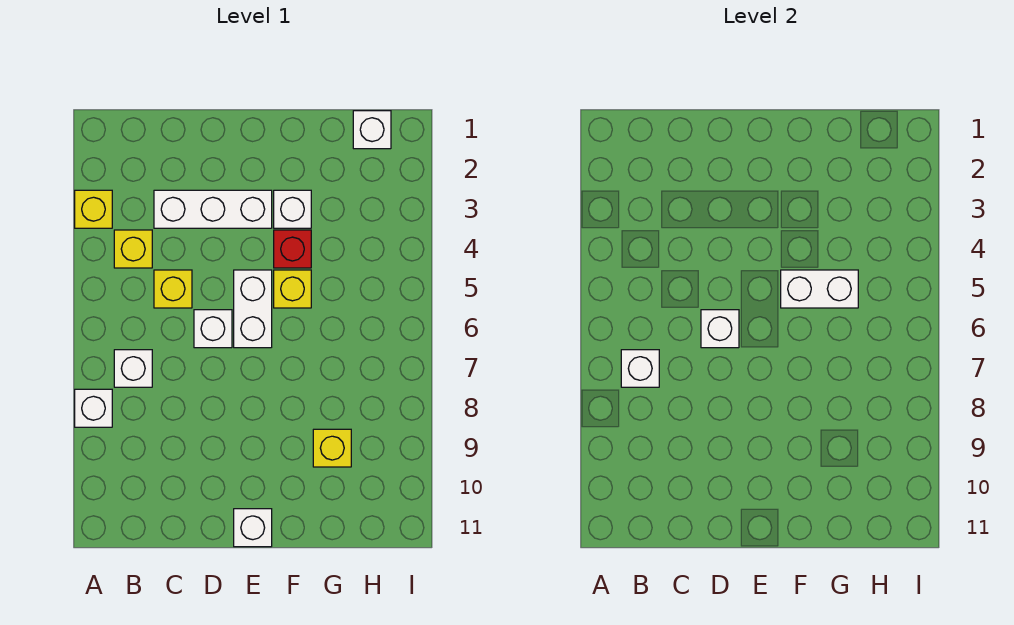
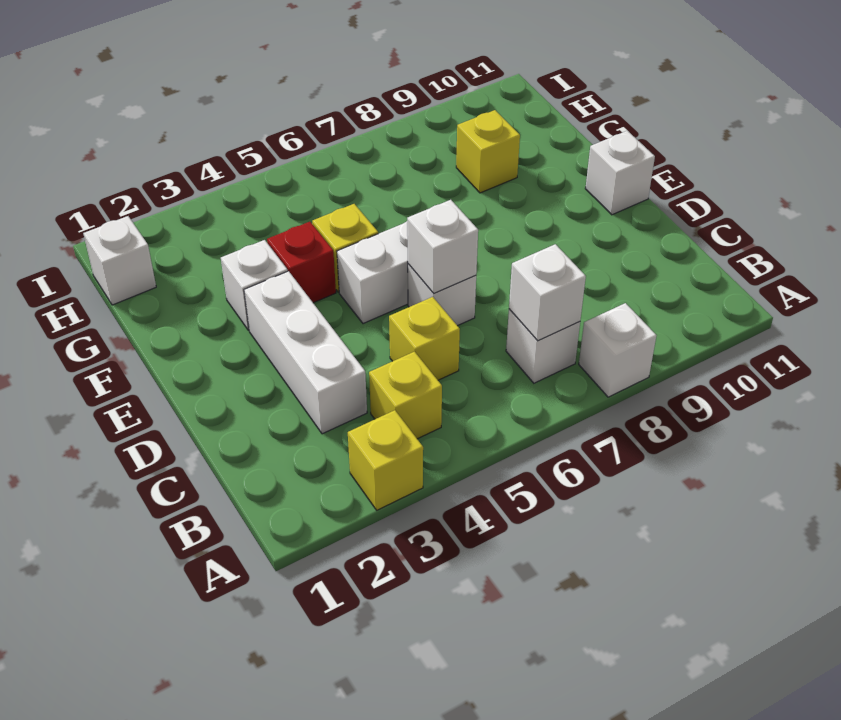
white brick F5:G5 level 2 -> none

